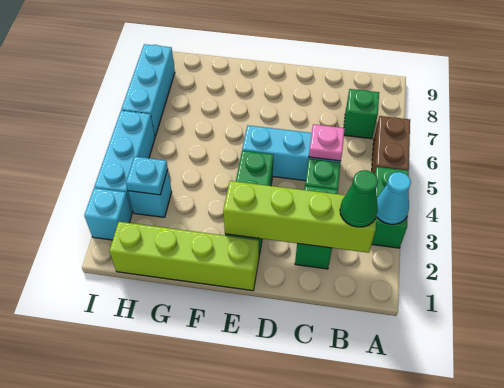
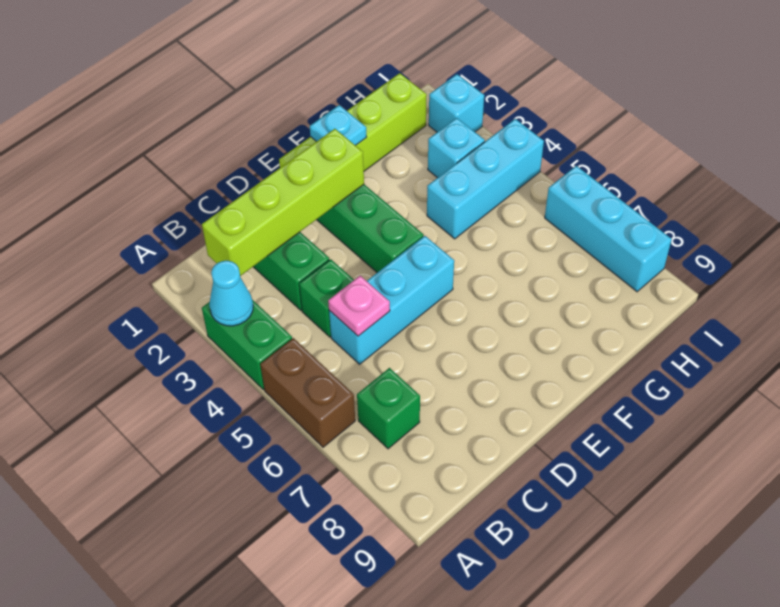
green cone B2 level 3 -> none
cyan plate H3 level 2 -> cyan plate F1 level 2
cyan brick I3:I5 level 1 -> cyan brick G4:I4 level 1

